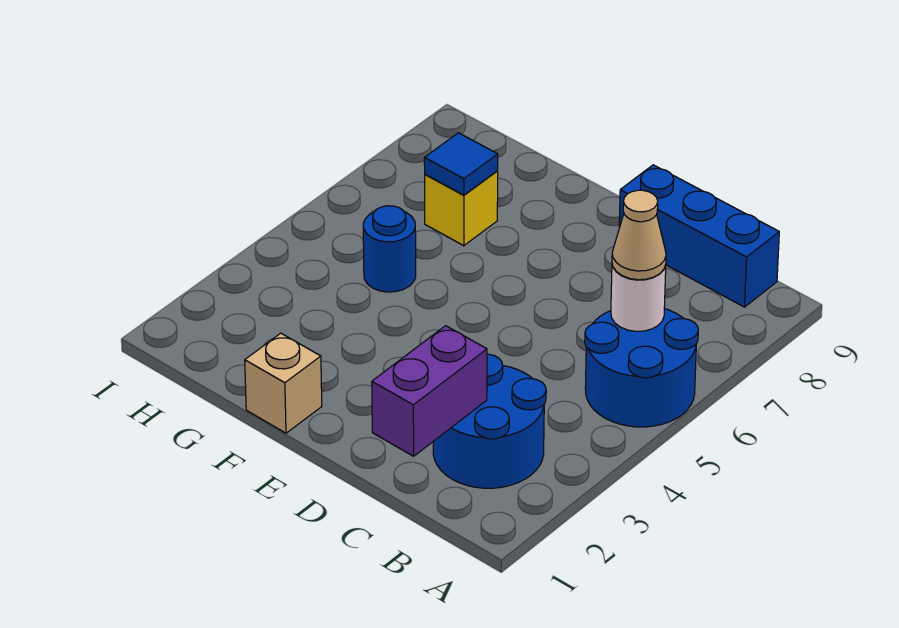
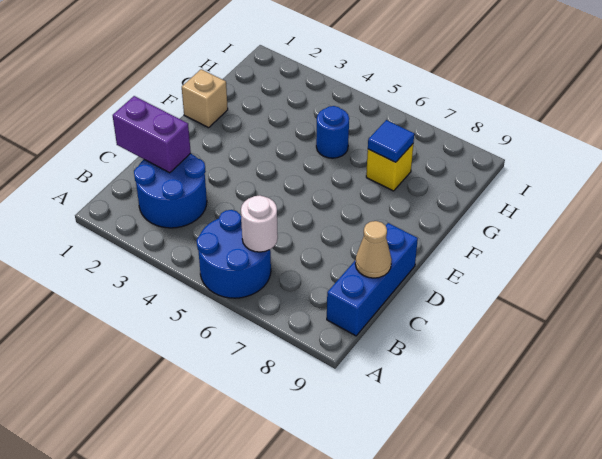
tan cone B6 level 3 -> tan cone C9 level 2

